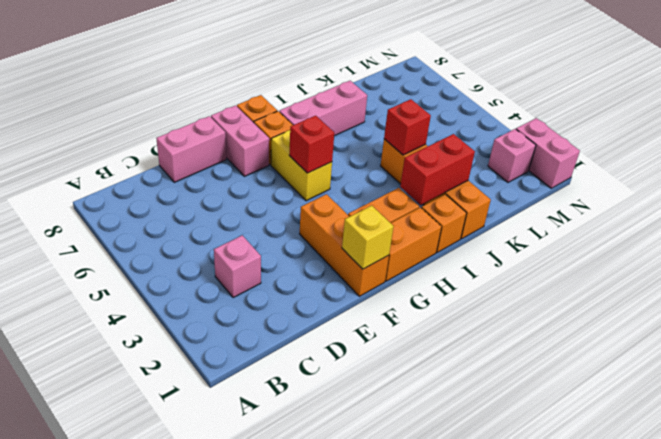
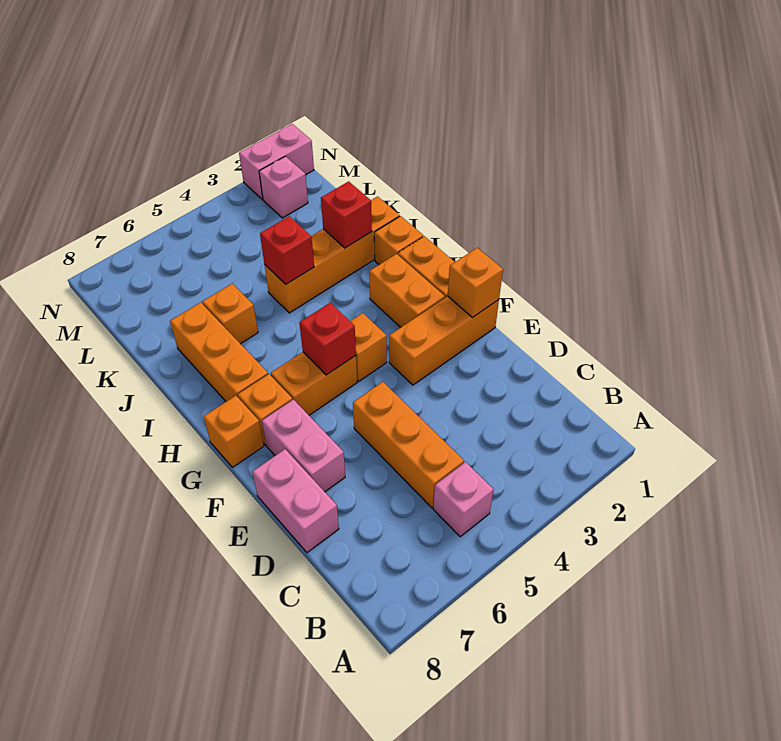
pink brick C3 level 1 -> pink brick B5 level 1
none -> orange brick C5:E5 level 1
yellow brick F1 level 2 -> orange brick F1 level 2
pink brick F7:F8 level 1 -> pink brick E7:F7 level 1
none -> orange brick G4 level 1
yellow brick G5:G6 level 1 -> orange brick G5:G6 level 1
pink brick H7:J7 level 1 -> orange brick H7:J7 level 1
red brick I2:J2 level 2 -> red brick J2 level 2
none -> orange brick J6 level 1

